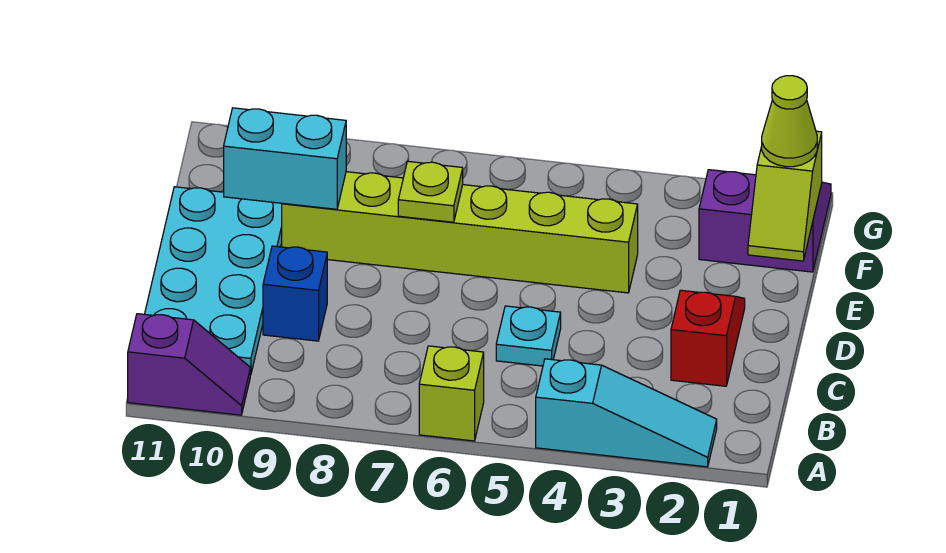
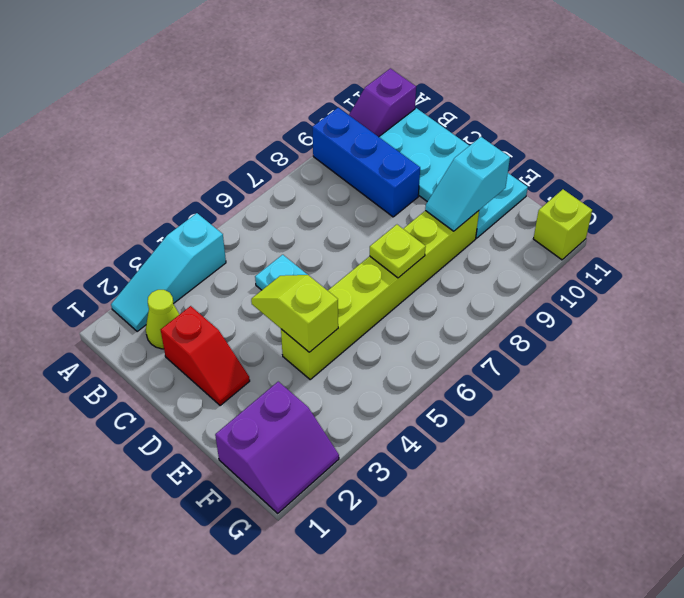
lime brick A6 level 1 -> lime brick G11 level 1
blue brick C9 level 1 -> blue brick A9:C9 level 1
lime slope E1:F1 level 2 top F -> lime slope D4:E4 level 2 top E
cyan brick E9:E10 level 2 -> cyan slope E9:E10 level 2 top 10
lime cone F1 level 3 -> lime cone B2 level 1

